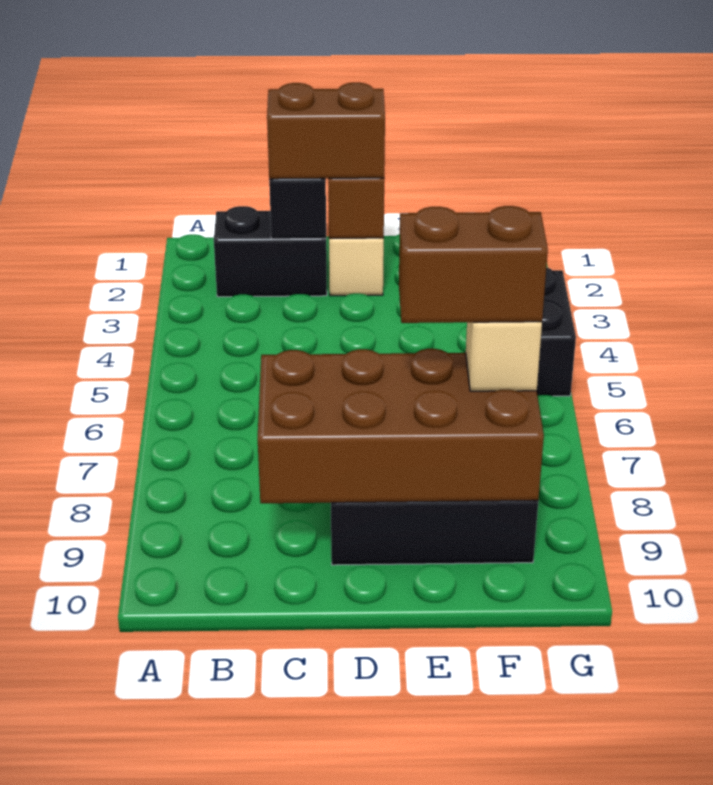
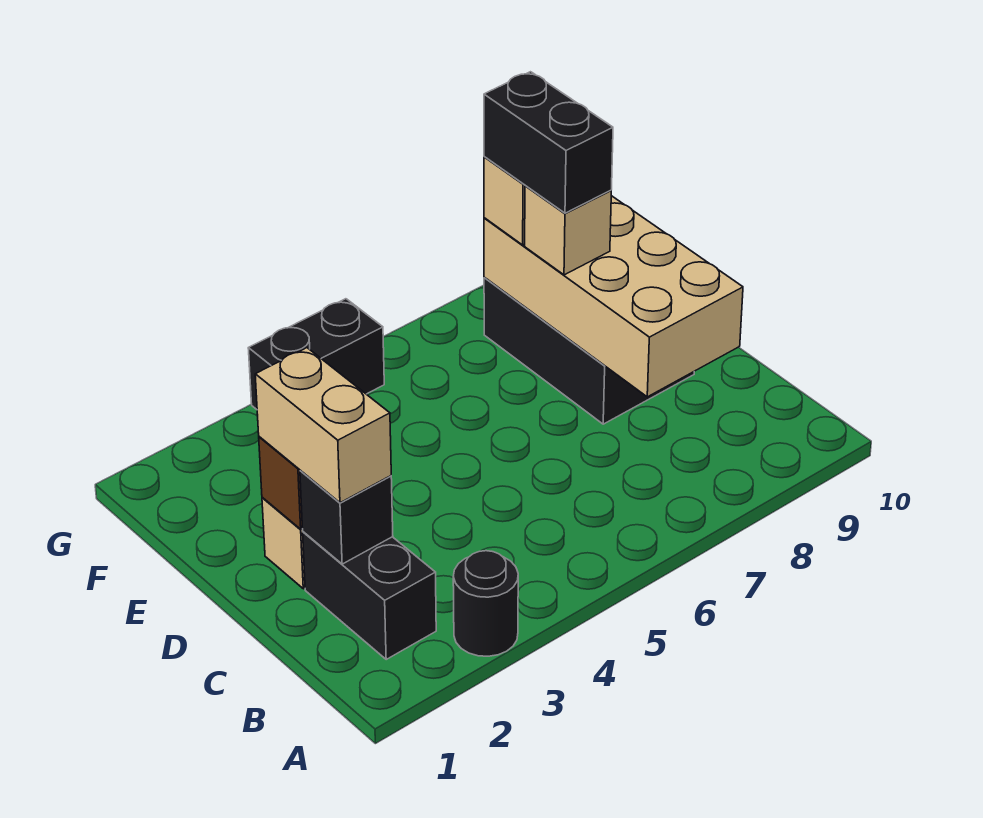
none -> black round brick A3 level 1
brown brick C2:D2 level 3 -> tan brick C2:D2 level 3
brown brick C8:F9 level 2 -> tan brick C8:F9 level 2
none -> tan brick E8 level 3
brown brick E8:F8 level 4 -> black brick E8:F8 level 4

